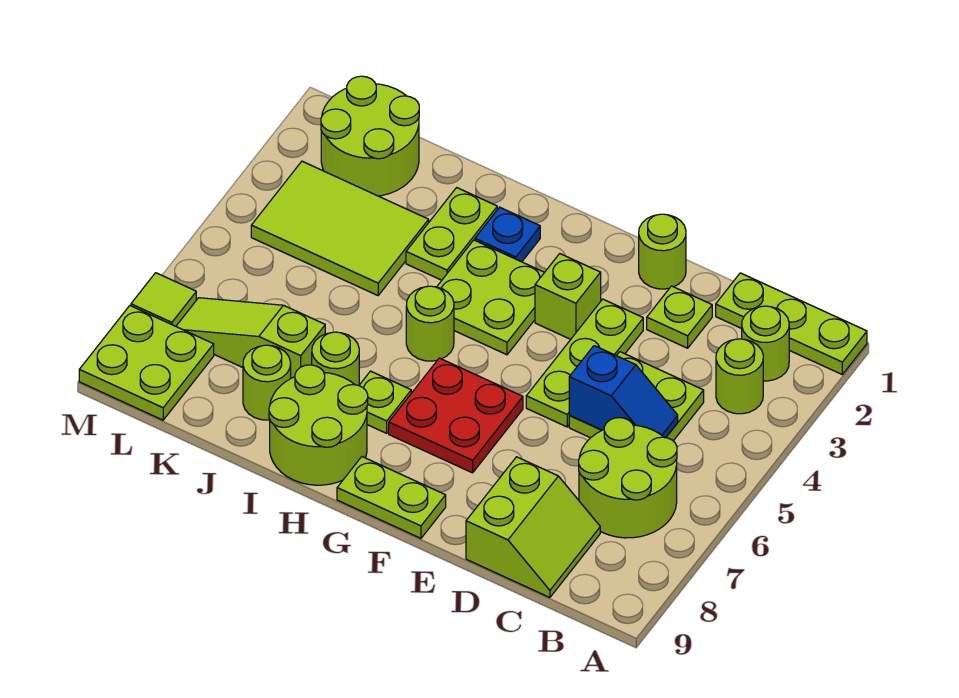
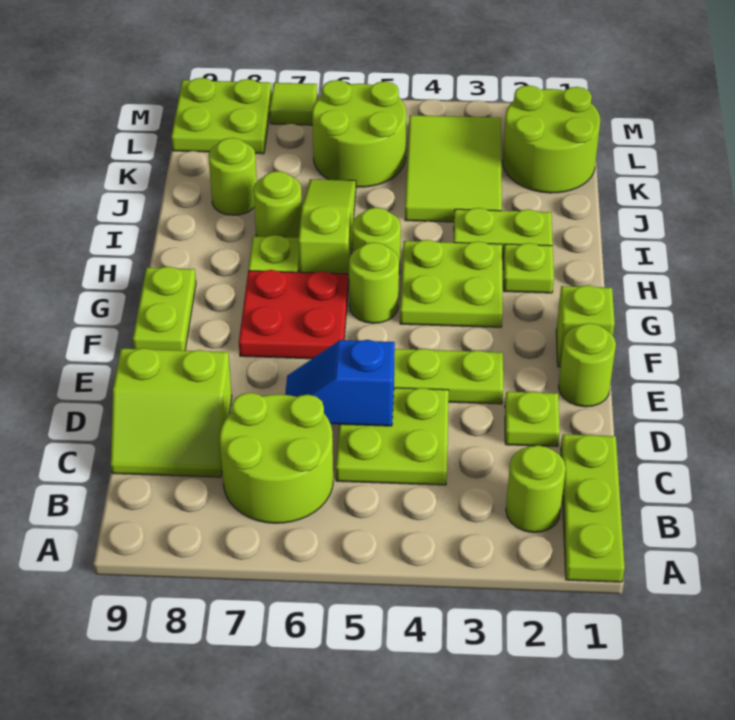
lime round brick B3 level 1 -> lime round brick G5 level 1
blue slope C5:D5 level 2 top D -> blue slope D5:D6 level 2 top 5
lime brick F3 level 1 -> lime brick F1 level 1
blue plate H2 level 1 -> lime plate H2 level 1
lime round brick H8:I9 level 1 -> lime round brick K5:L6 level 1
lime slope J7:L7 level 1 top J -> lime slope H6:J6 level 1 top H

